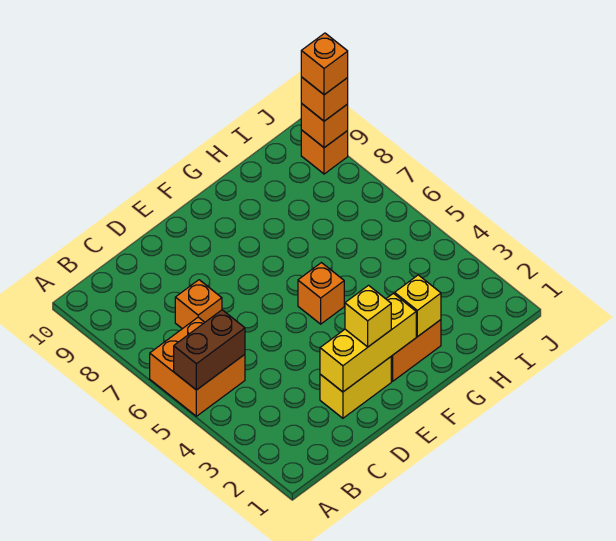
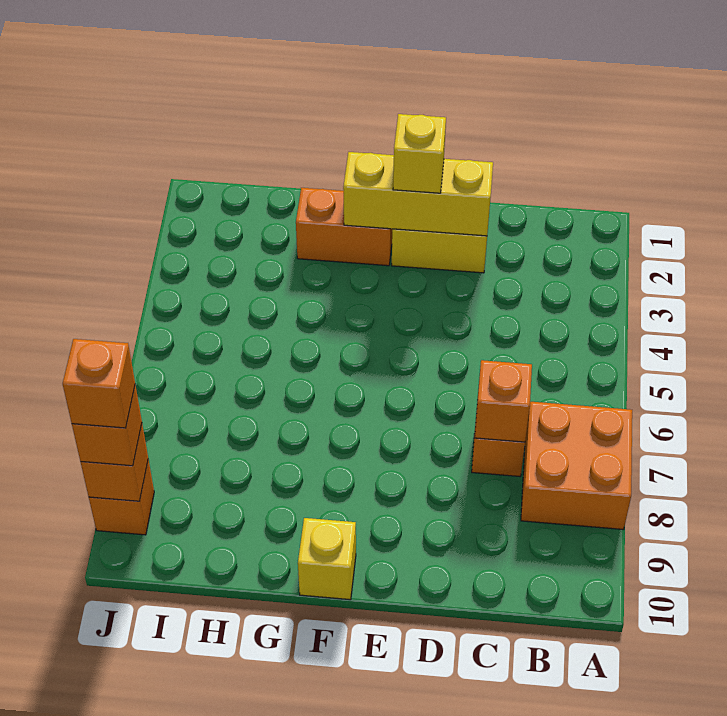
orange brick A5:B6 level 1 -> orange brick A7:B8 level 1
brown brick A5:B5 level 2 -> none
orange brick F5 level 1 -> orange brick C7 level 2
yellow brick G2 level 2 -> yellow brick F10 level 1

